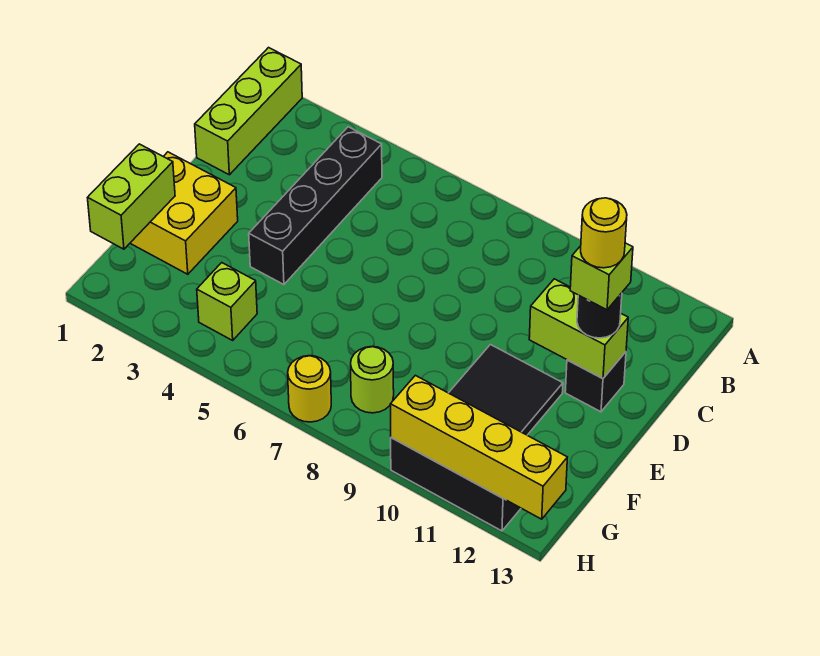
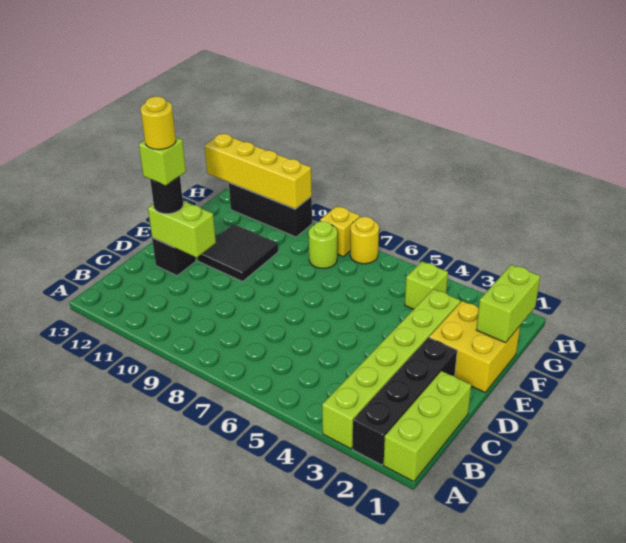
none -> lime brick A3:F3 level 1
black brick B4:E4 level 1 -> black brick A2:D2 level 1
none -> yellow brick H8 level 1

